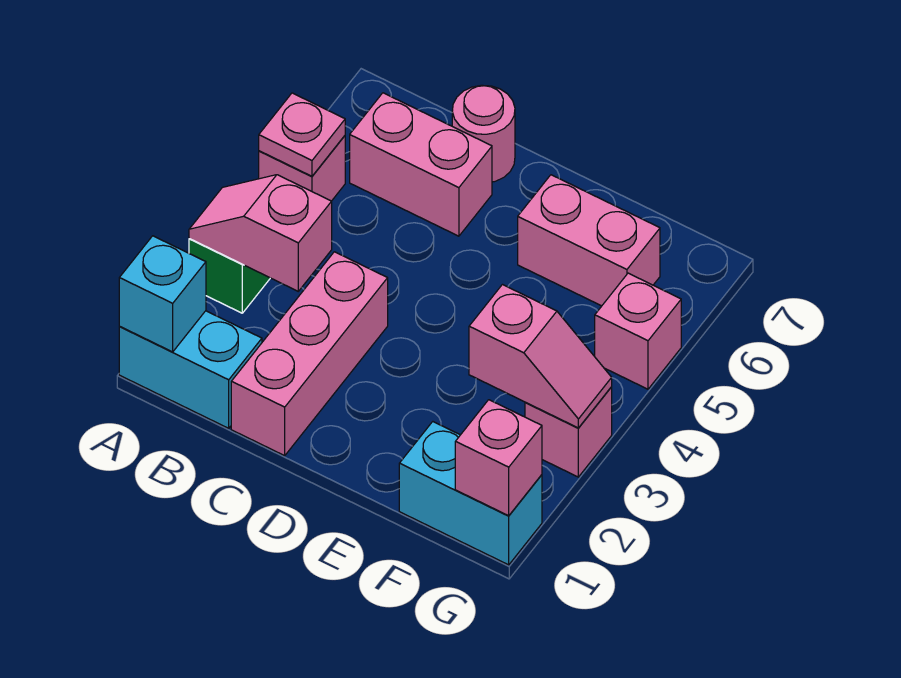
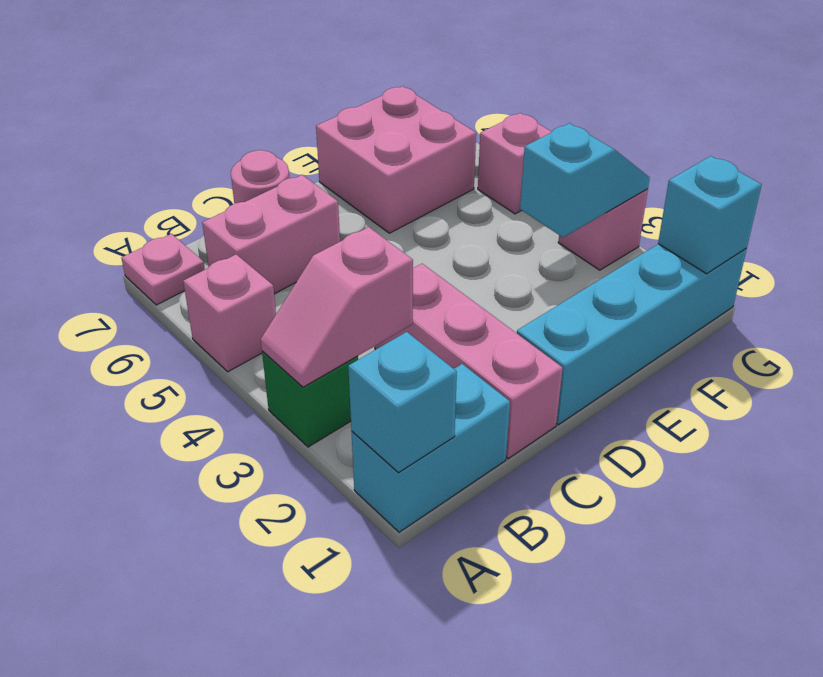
pink plate A5 level 2 -> pink plate A7 level 1
pink brick E6:F6 level 1 -> pink brick E6:F7 level 1
cyan brick F1:G1 level 1 -> cyan brick D1:G1 level 1
pink slope F3:G3 level 2 top F -> cyan slope F3:G3 level 2 top F
pink brick G1 level 2 -> cyan brick G1 level 2

